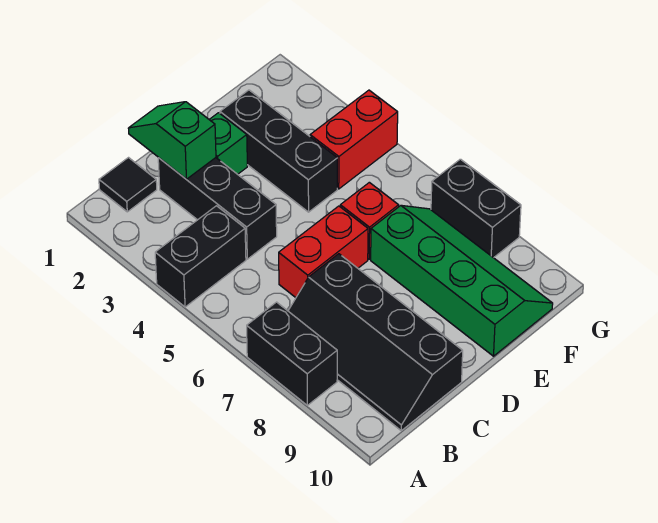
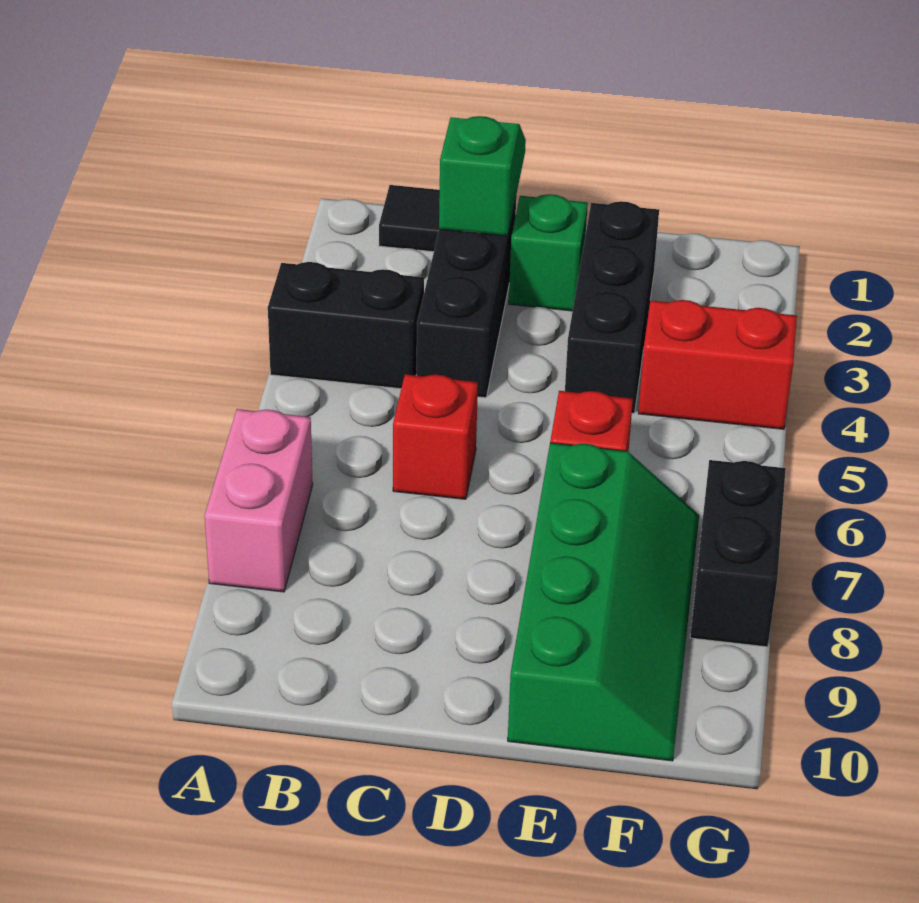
black brick A7:A8 level 1 -> pink brick A7:A8 level 1
black slope B7:C10 level 1 top C -> none
red brick C6:D6 level 1 -> red brick C6 level 1

